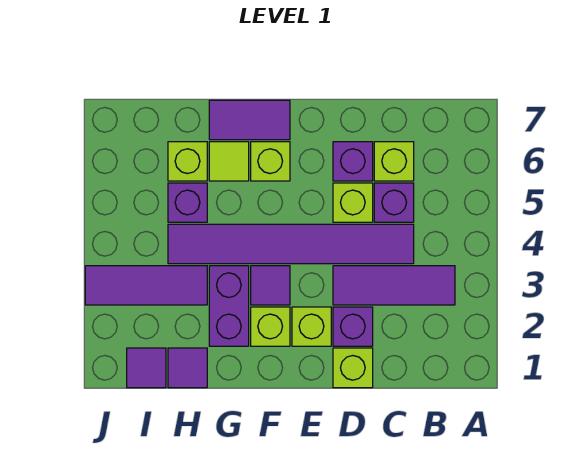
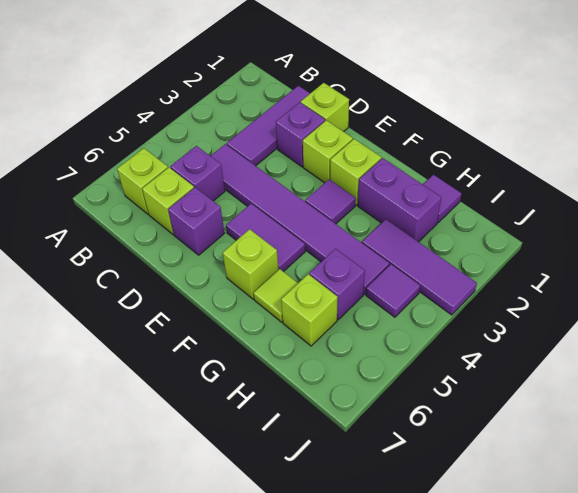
purple tile B3:D3 level 1 -> purple tile C1:C3 level 1
lime brick D5 level 1 -> lime brick B6 level 1
purple tile F7:G7 level 1 -> purple tile E5:F5 level 1
purple brick G2:G3 level 1 -> purple brick G2:H2 level 1
purple tile I1 level 1 -> purple tile I4 level 1

